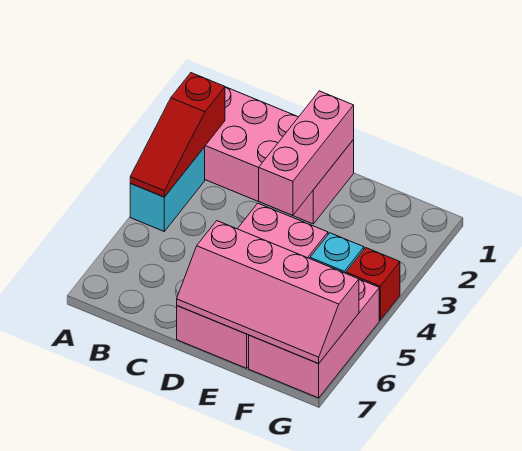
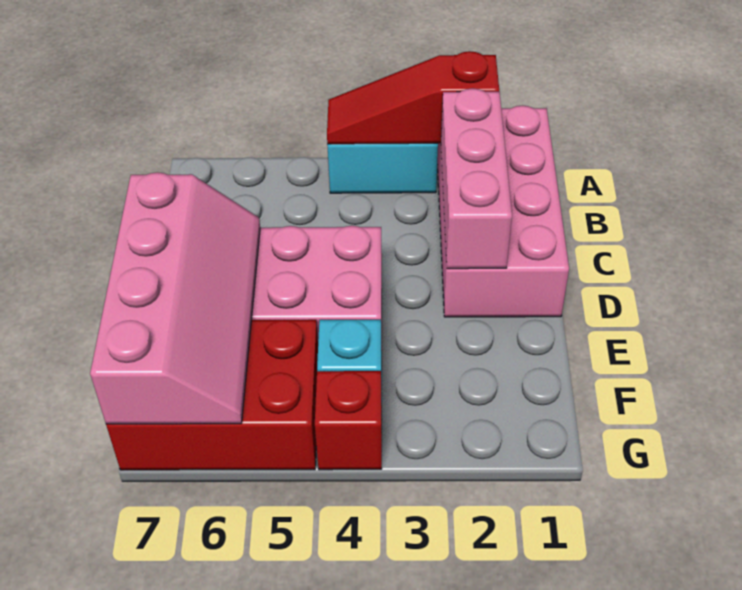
pink brick D1:D3 level 2 -> pink brick B2:D2 level 2
pink slope D6:G7 level 2 top 6 -> pink slope D6:G7 level 2 top 7
pink brick F5:G7 level 1 -> red brick F5:G7 level 1

